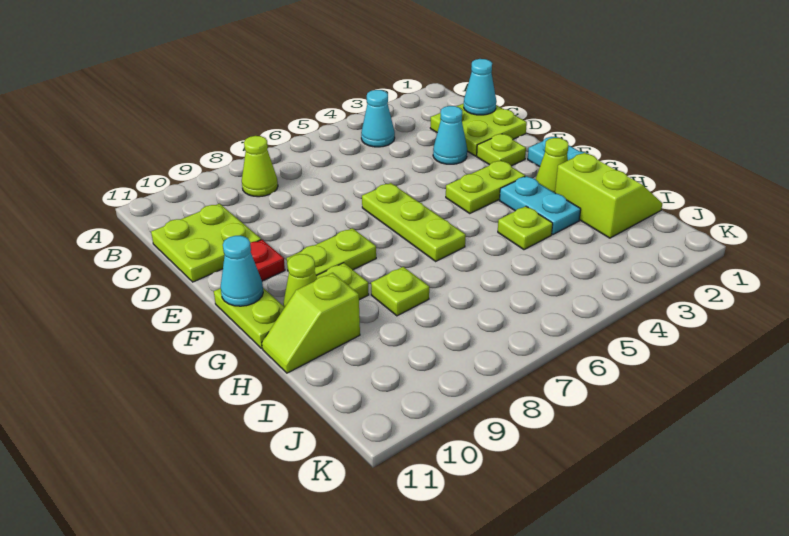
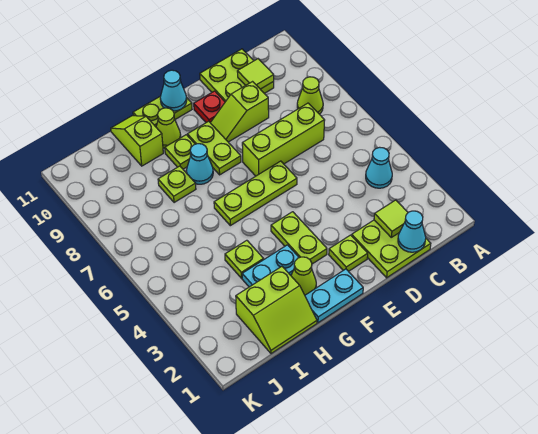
none -> lime tile C2 level 2
none -> lime brick C7:E7 level 1
none -> lime tile C10 level 2
cyan cone D3 level 1 -> cyan cone G8 level 1
none -> lime slope D9:E9 level 1 top D

